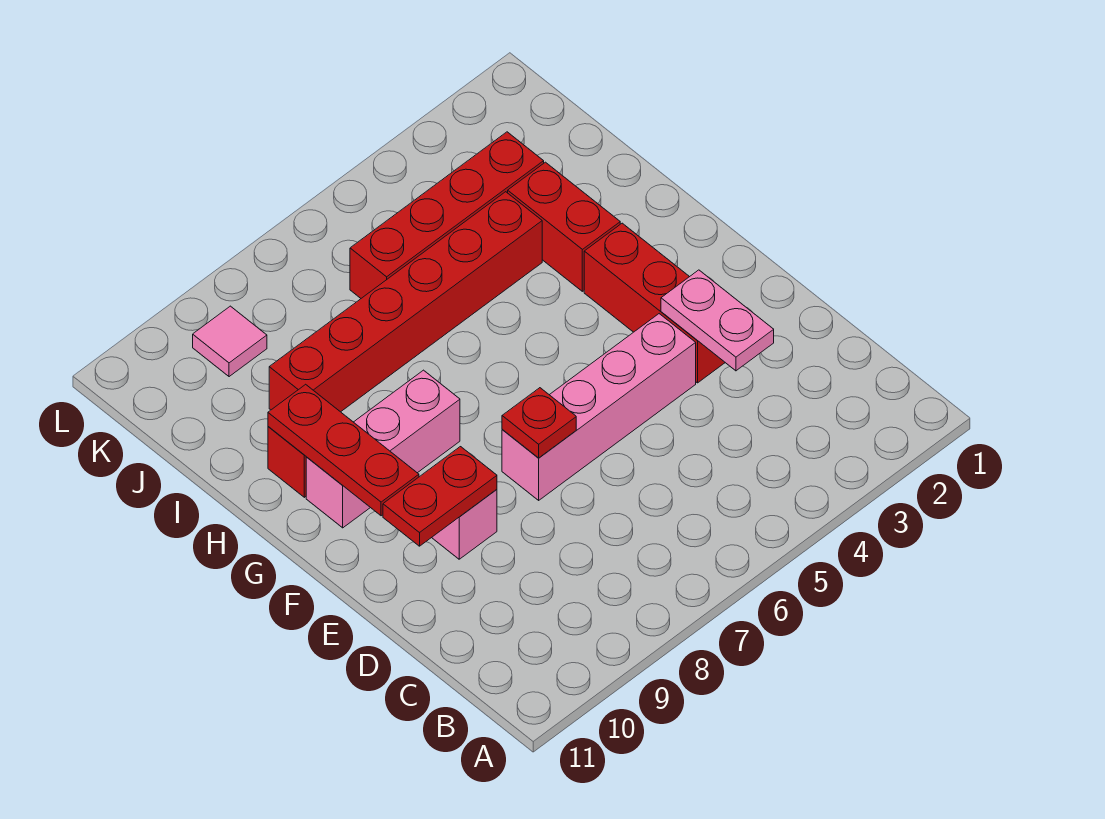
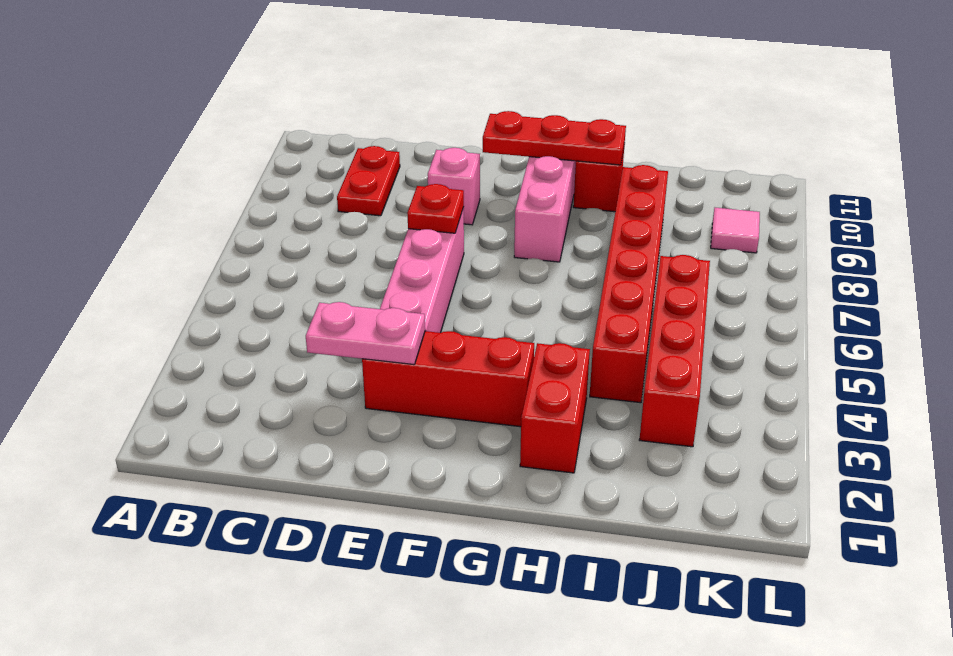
red plate E9:E10 level 2 -> red plate C9:C10 level 1
red brick H3:I3 level 1 -> red brick H2:H3 level 1

